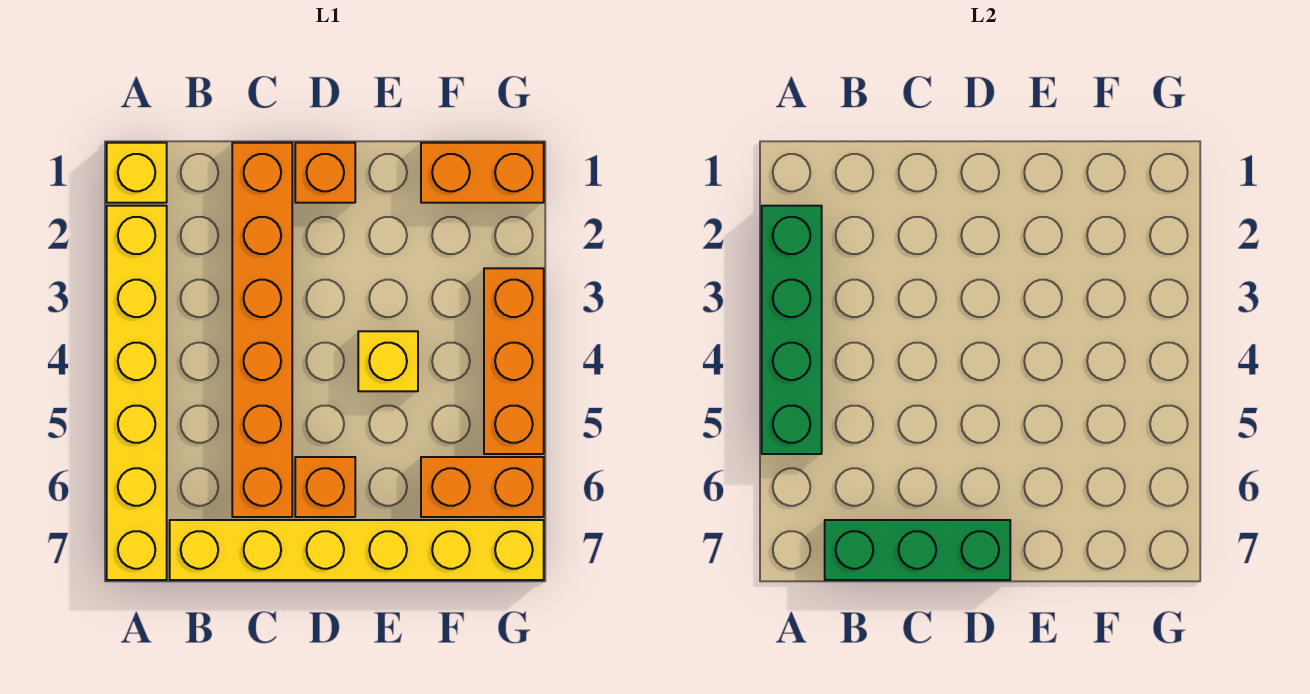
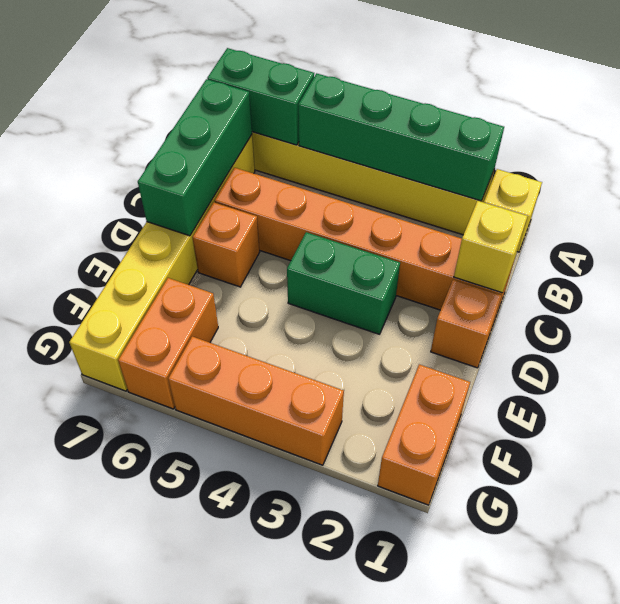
none -> green brick A6:A7 level 2
none -> green brick D3:D4 level 1
yellow brick E4 level 1 -> yellow brick C1 level 2

